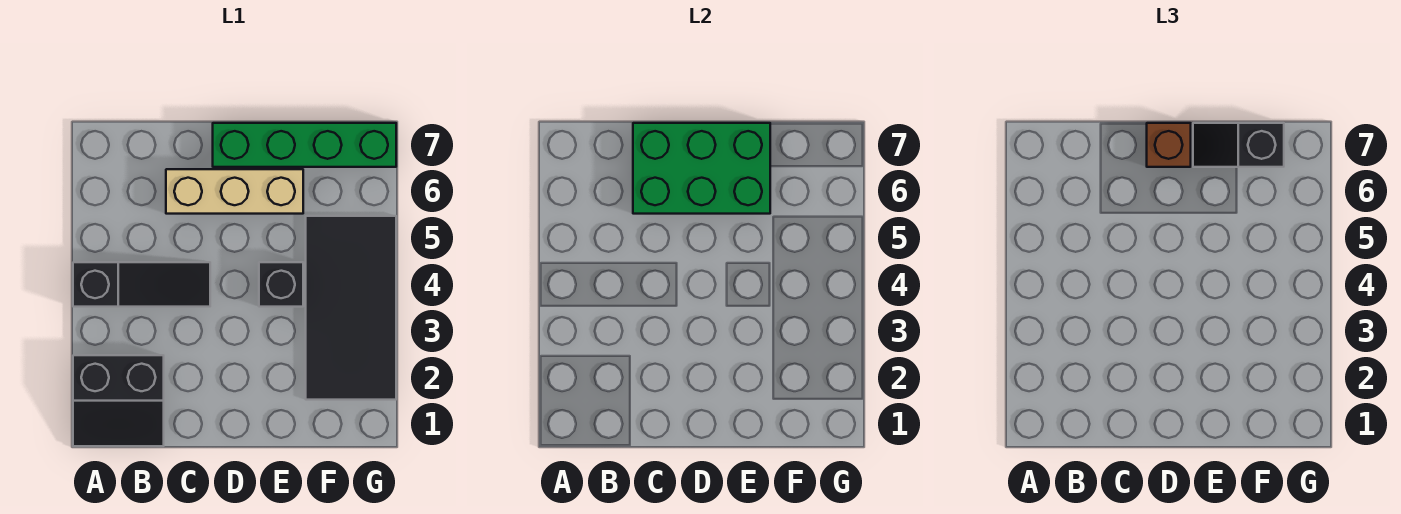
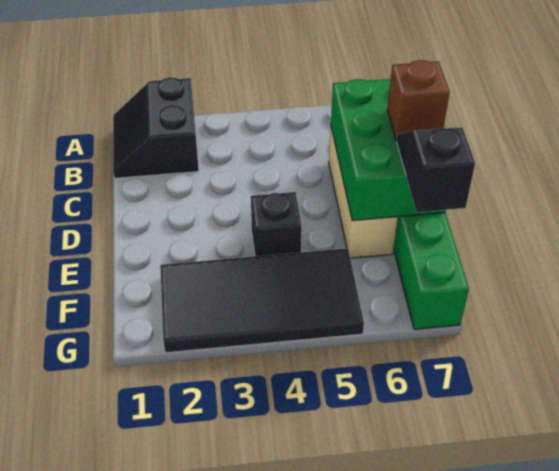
black slope A4:C4 level 1 top A -> none

